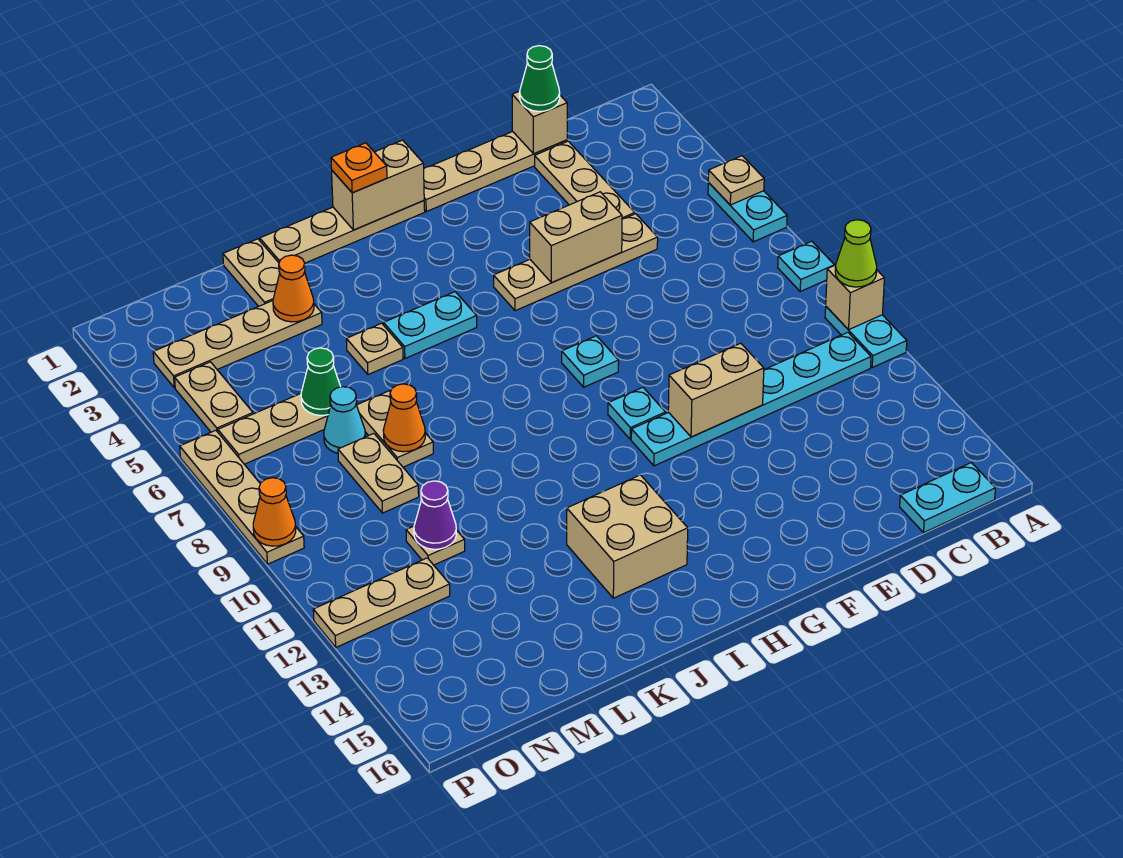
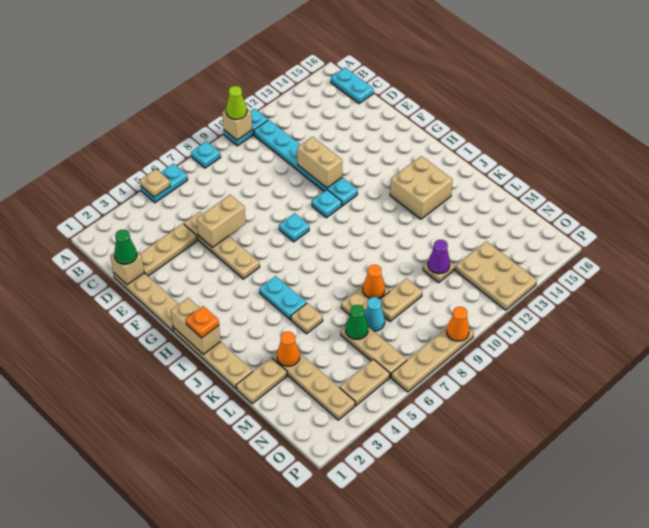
tan brick E5:F5 level 2 -> tan brick E5:E6 level 2
tan plate N12:P12 level 1 -> tan plate N12:P13 level 1

